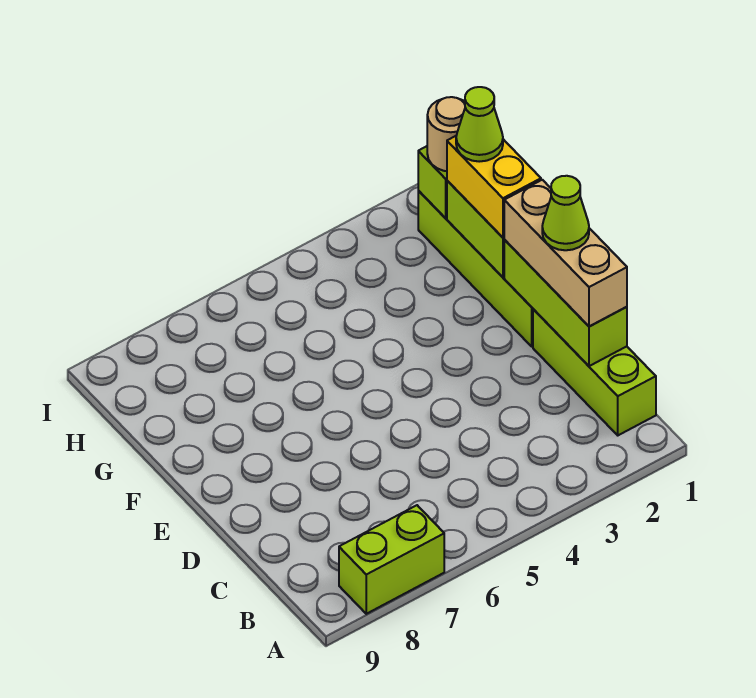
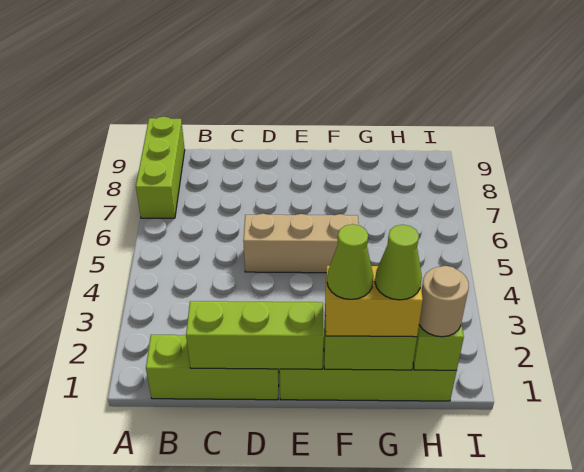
lime brick A7:A8 level 1 -> lime brick A7:A9 level 1
tan brick C1:E1 level 3 -> tan brick D5:F5 level 1
lime cone D1 level 4 -> lime cone F1 level 4

